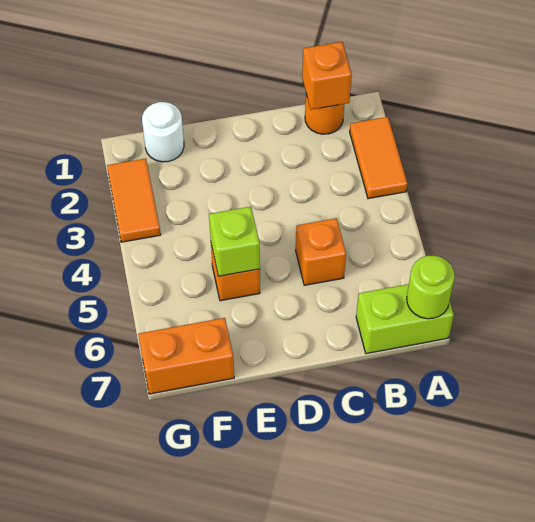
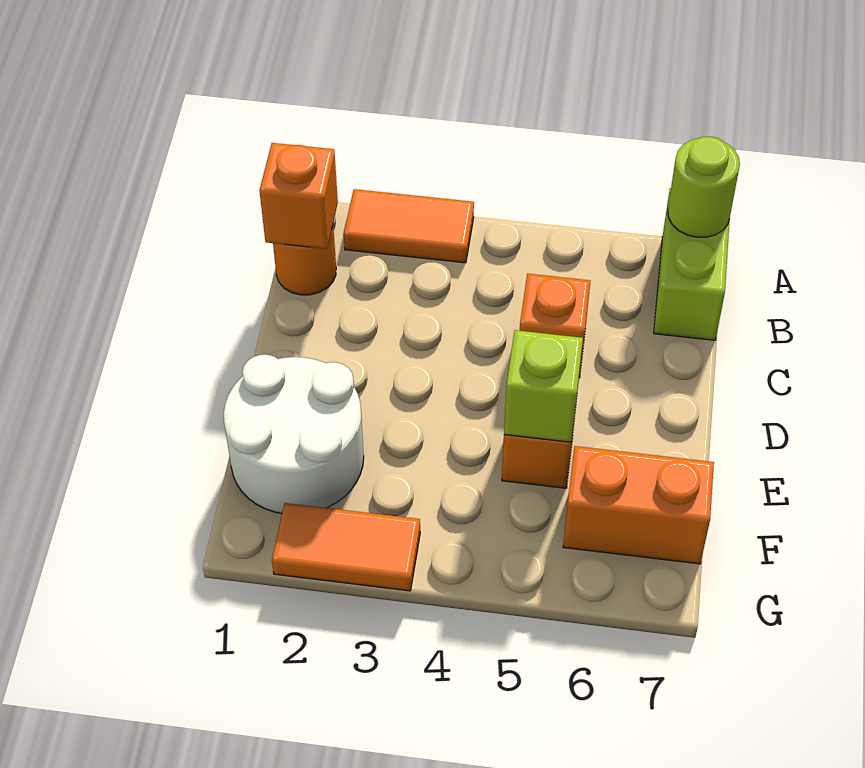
white round brick F1 level 1 -> white round brick E1:F2 level 1
orange brick F7:G7 level 1 -> orange brick F6:F7 level 1

